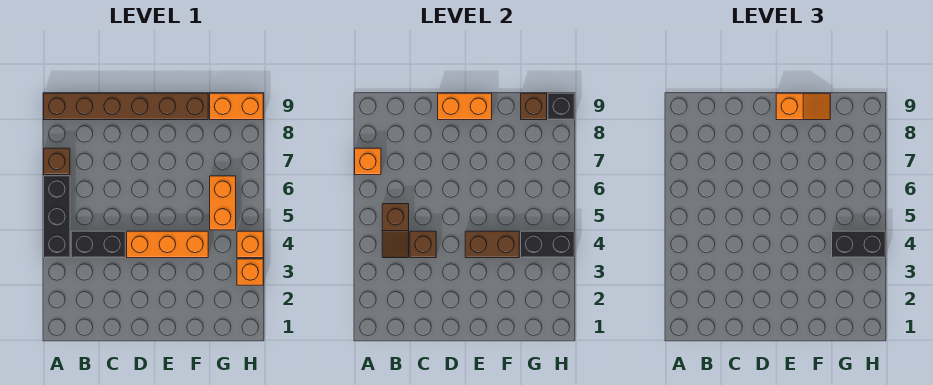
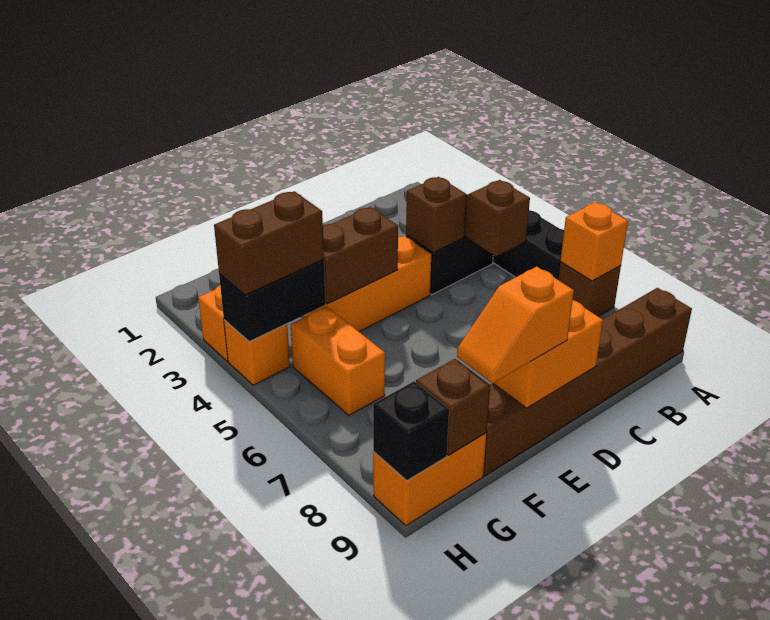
black brick G4:H4 level 3 -> brown brick G4:H4 level 3

